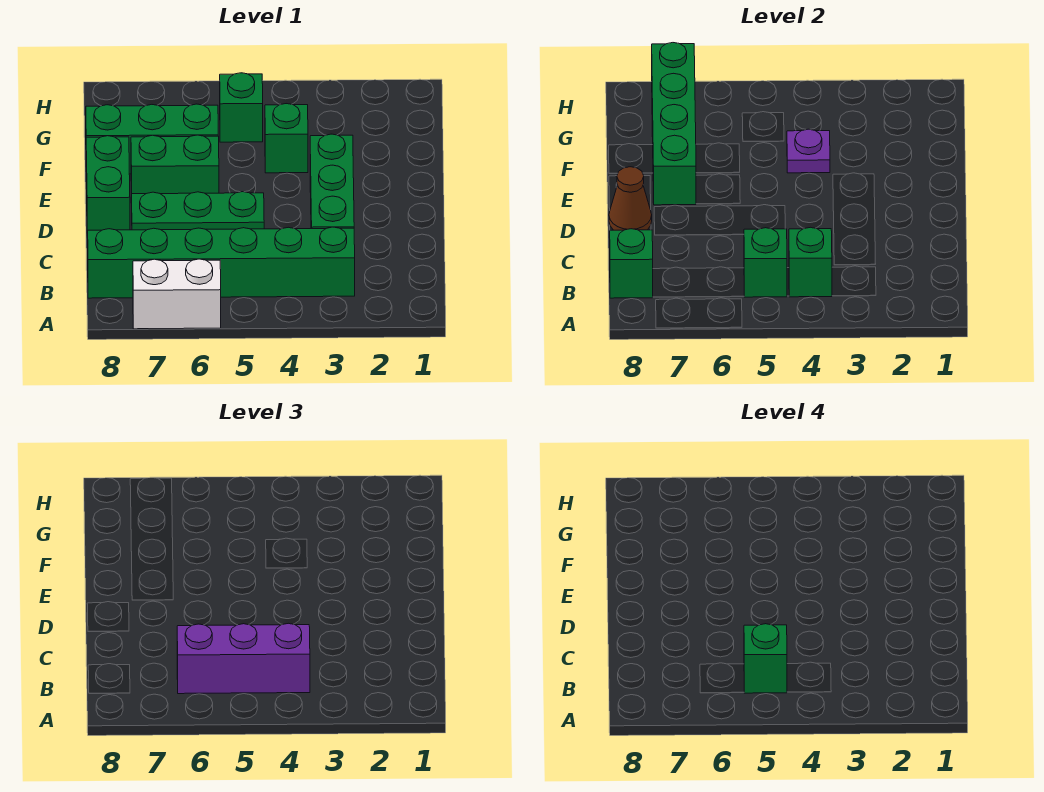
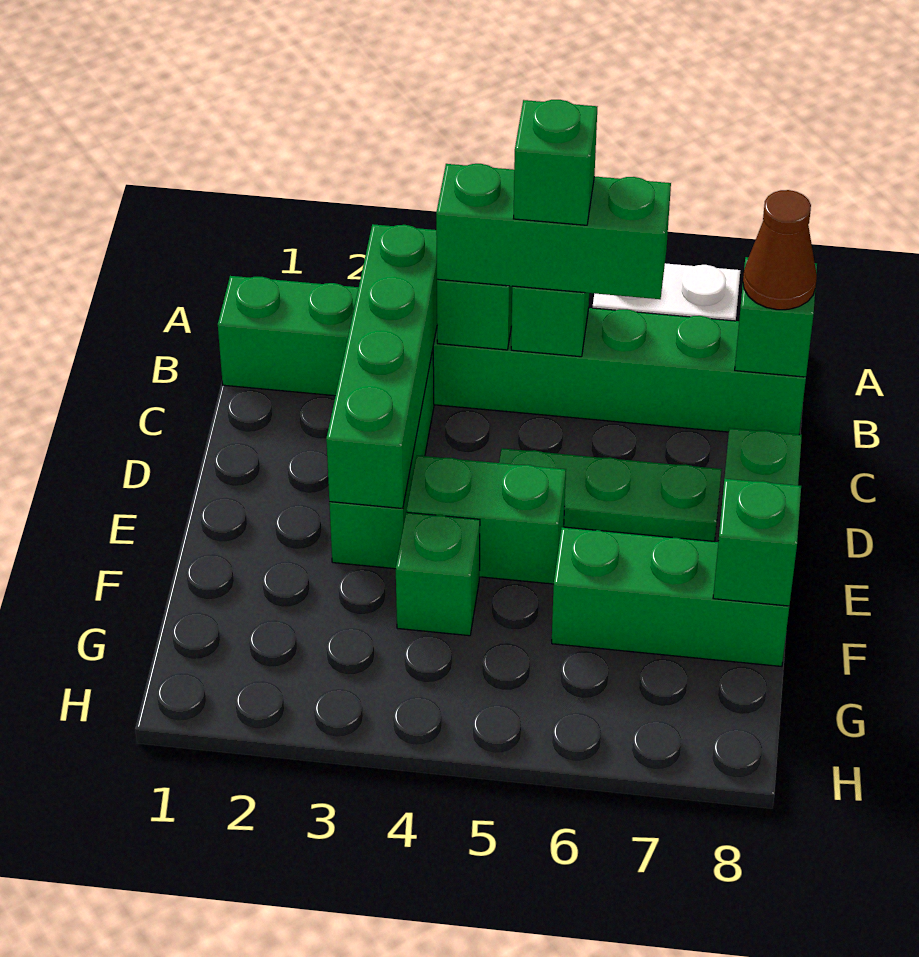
green brick B3:B8 level 1 -> green brick B1:B8 level 1
purple brick B4:B6 level 3 -> green brick B4:B6 level 3
brown cone D8 level 2 -> brown cone B8 level 3
green brick E6:E7 level 1 -> green brick E4:E5 level 1
green brick E7:H7 level 2 -> green brick B3:E3 level 2
purple plate F4 level 2 -> none
green brick G5 level 1 -> green brick F8 level 2

